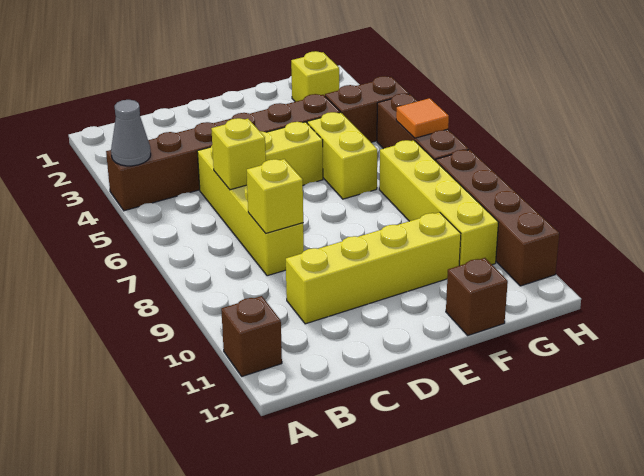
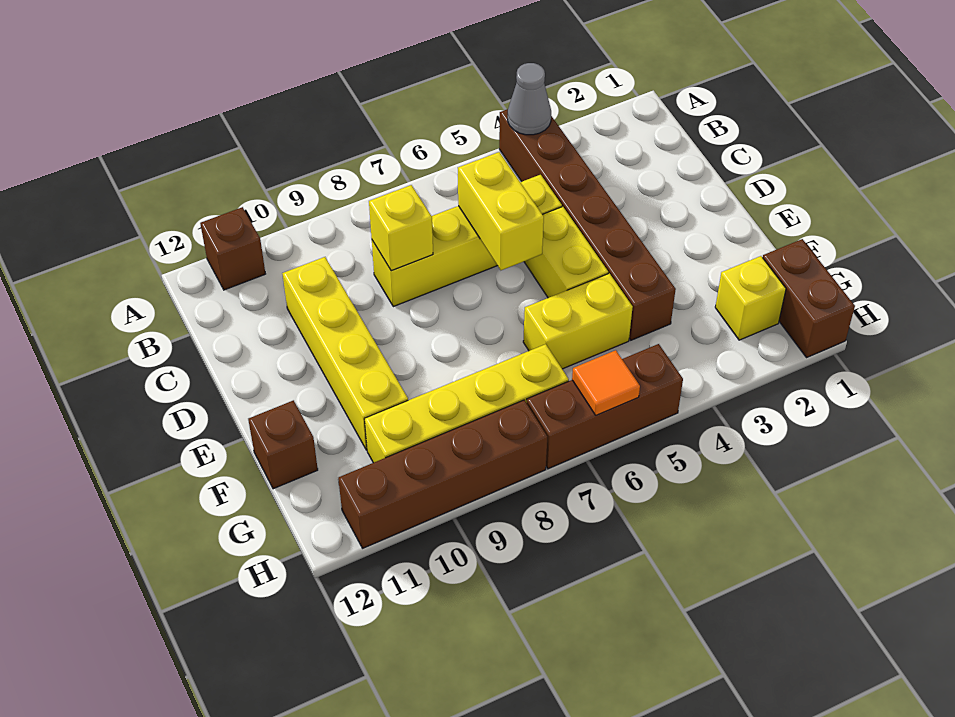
yellow brick C6 level 2 -> yellow brick C6:D6 level 2
brown brick G4:H4 level 1 -> brown brick G1:H1 level 1

